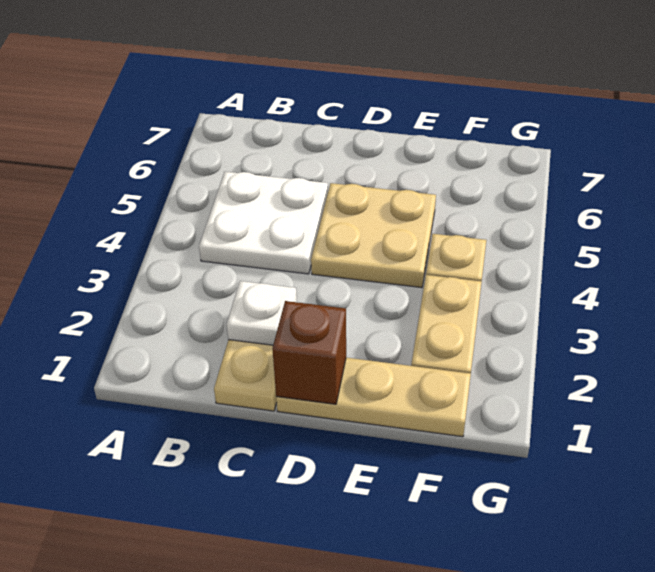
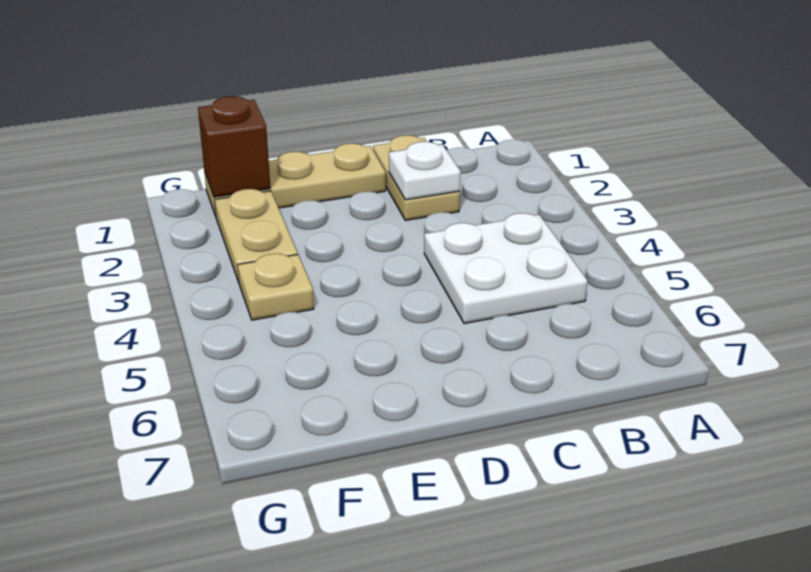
brown brick D1 level 2 -> brown brick F1 level 2
tan plate D4:E5 level 1 -> none

